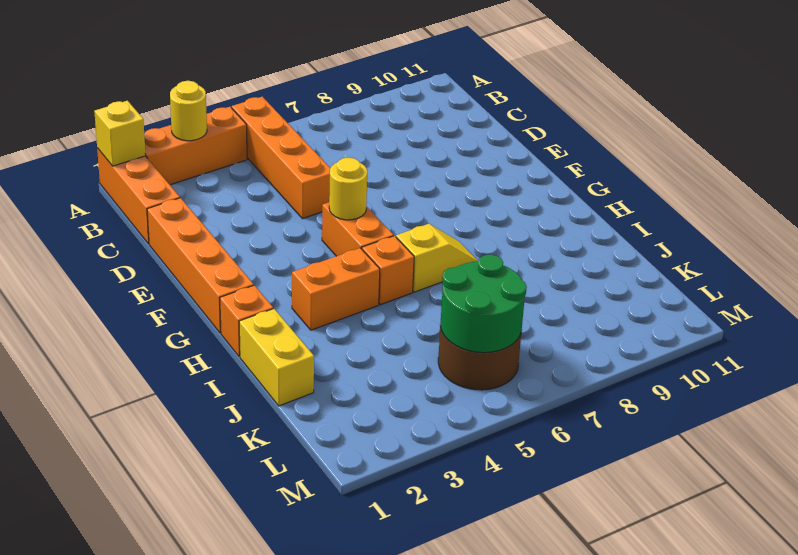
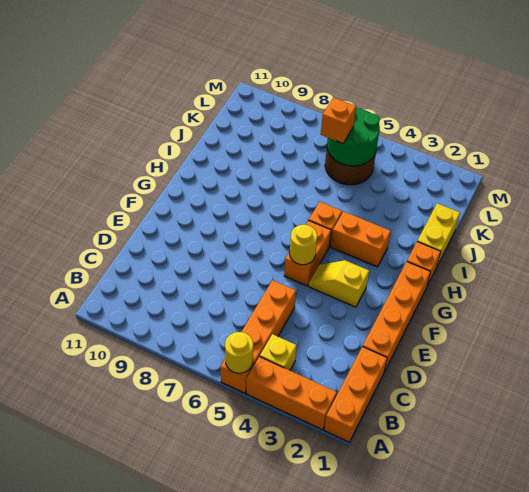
yellow brick A1 level 2 -> yellow brick B4 level 1
yellow round brick A3 level 2 -> yellow round brick A5 level 2
yellow slope H6:H7 level 1 top 6 -> yellow slope F3:F4 level 1 top 3
none -> orange brick K6 level 3

